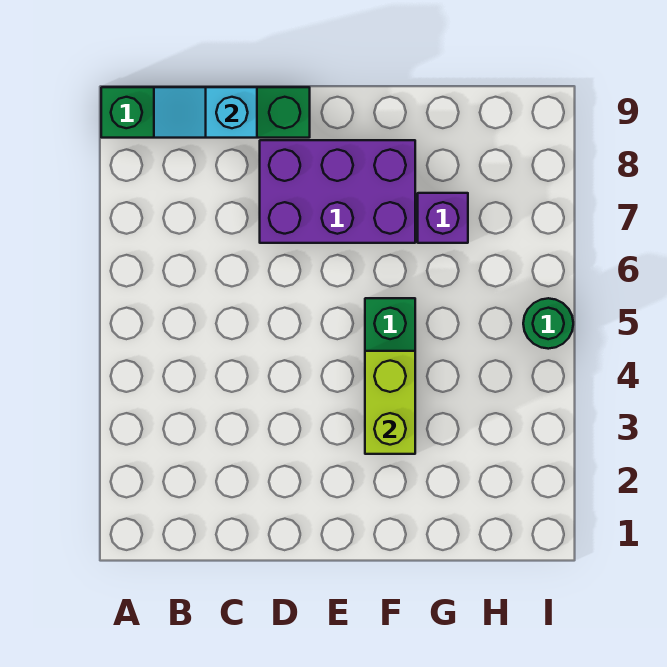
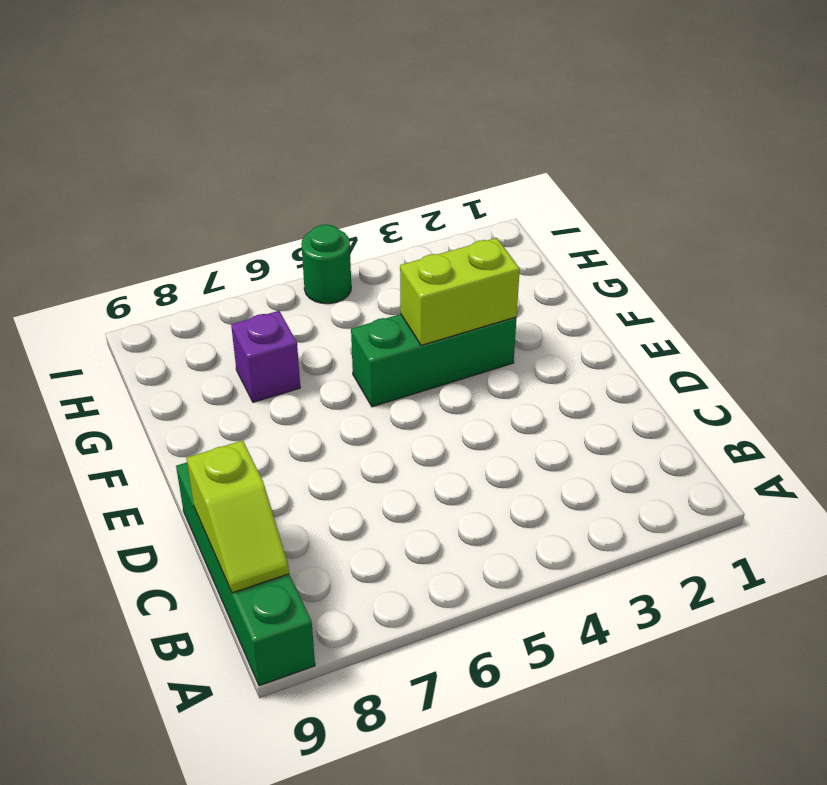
cyan slope B9:C9 level 2 top C -> lime slope B9:C9 level 2 top C
purple brick D7:F8 level 1 -> none

